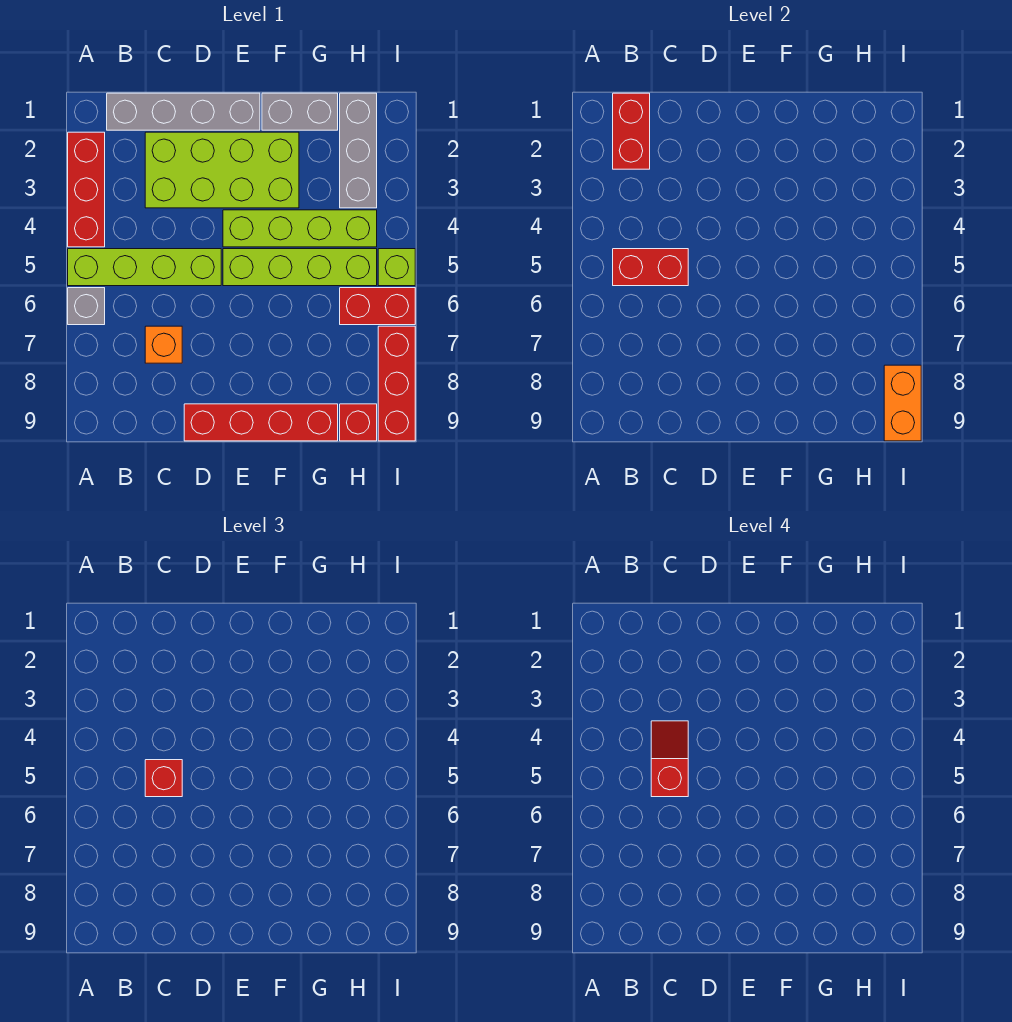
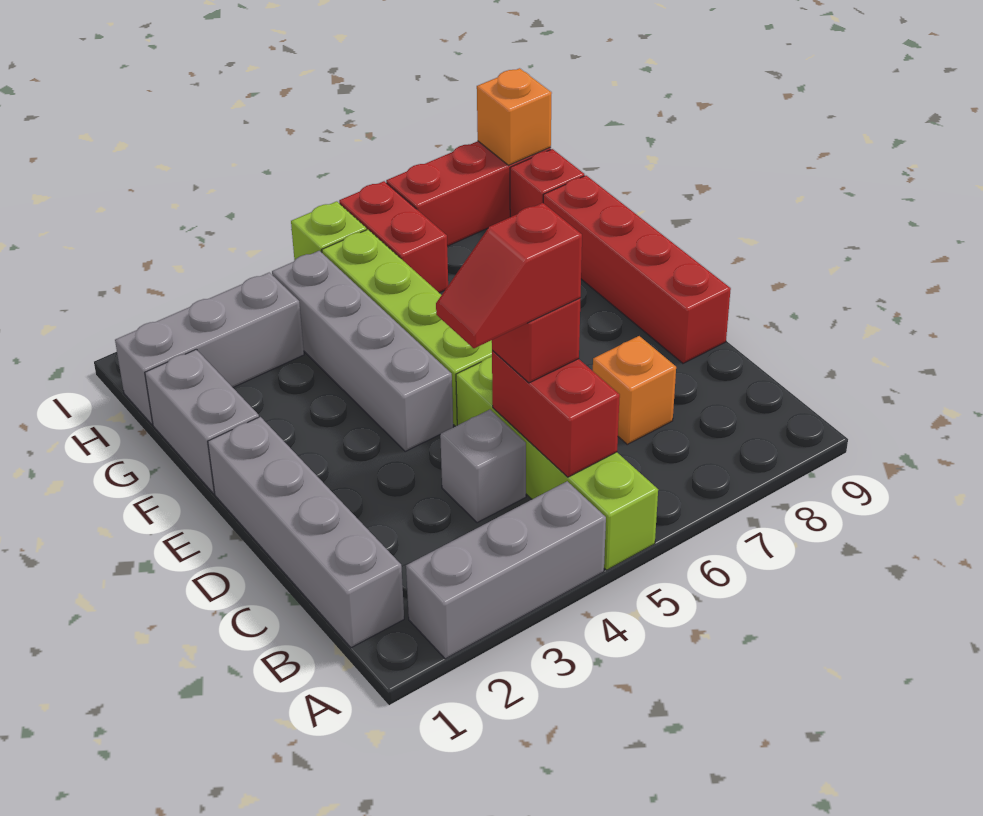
red brick A2:A4 level 1 -> grey brick A2:A4 level 1
grey brick A6 level 1 -> grey brick C4 level 1
red brick B1:B2 level 2 -> none
lime brick C2:F3 level 1 -> none
lime brick E4:H4 level 1 -> grey brick E4:H4 level 1
orange brick I8:I9 level 2 -> orange brick I9 level 2

